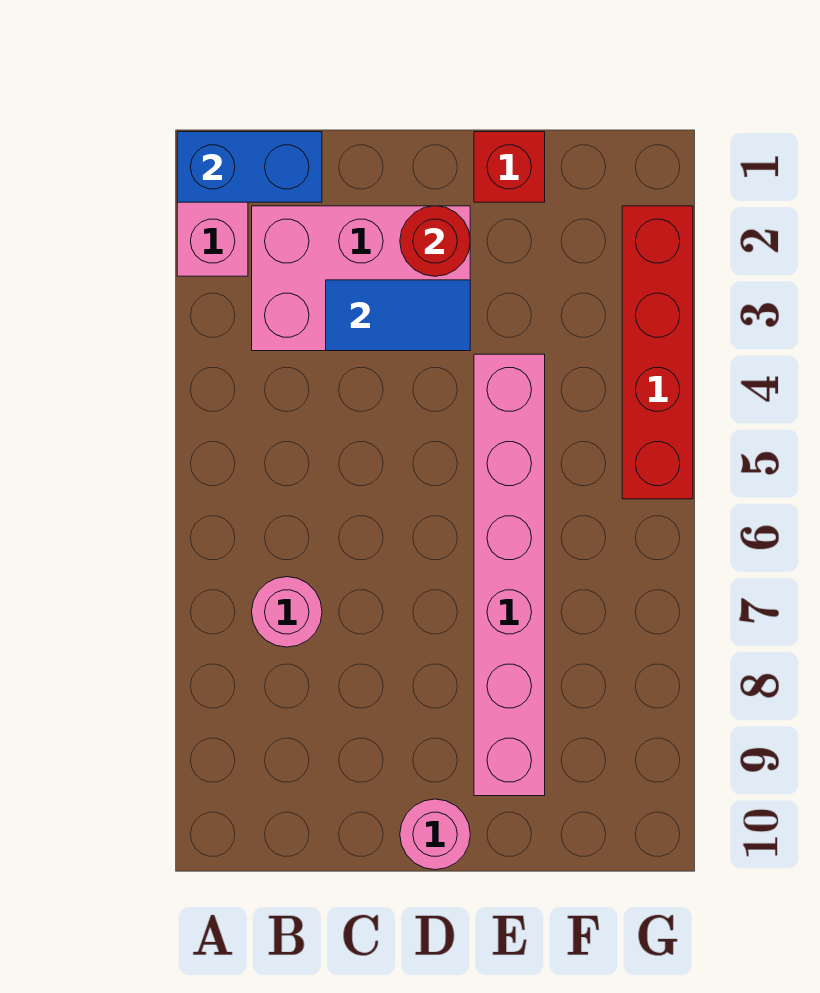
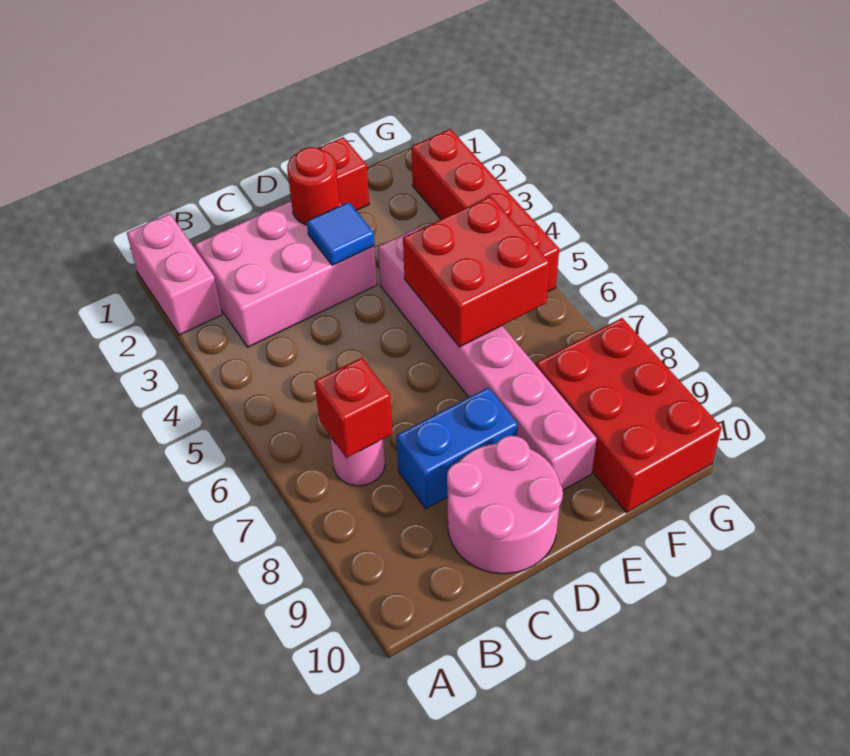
blue brick A1:B1 level 2 -> blue brick C8:D8 level 1
none -> red brick B7 level 2
blue tile C3:D3 level 2 -> blue tile D3 level 2
pink round brick D10 level 1 -> pink round brick C9:D10 level 1
none -> red brick E5:F6 level 2
none -> red brick F8:G10 level 1

